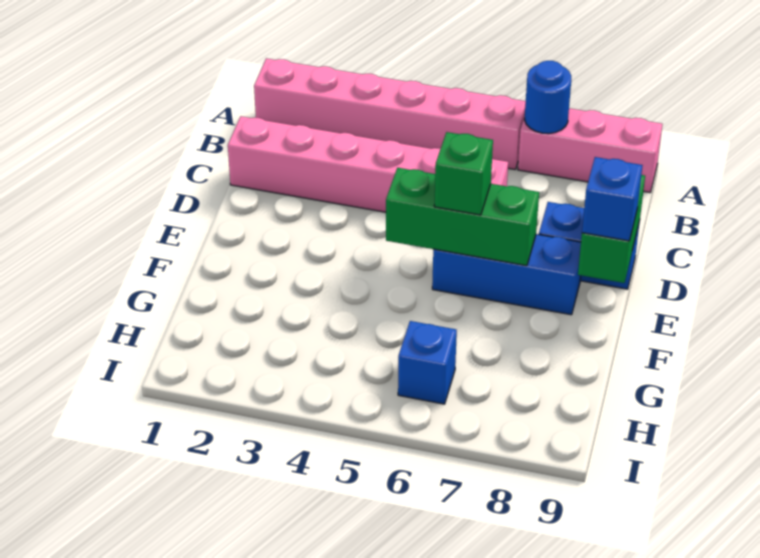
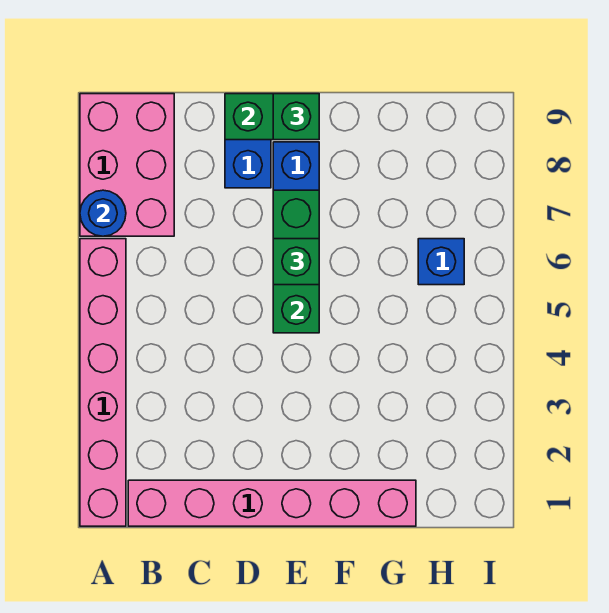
pink brick A7:A9 level 1 -> pink brick A7:B9 level 1
pink brick C1:C6 level 1 -> pink brick B1:G1 level 1
blue brick E9 level 3 -> green brick E9 level 3

